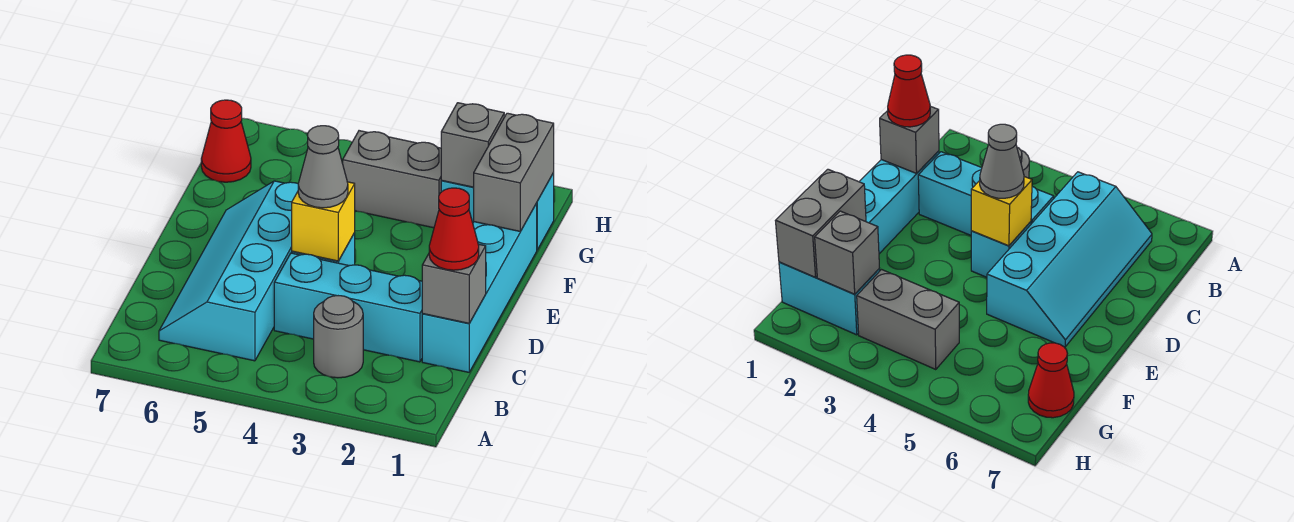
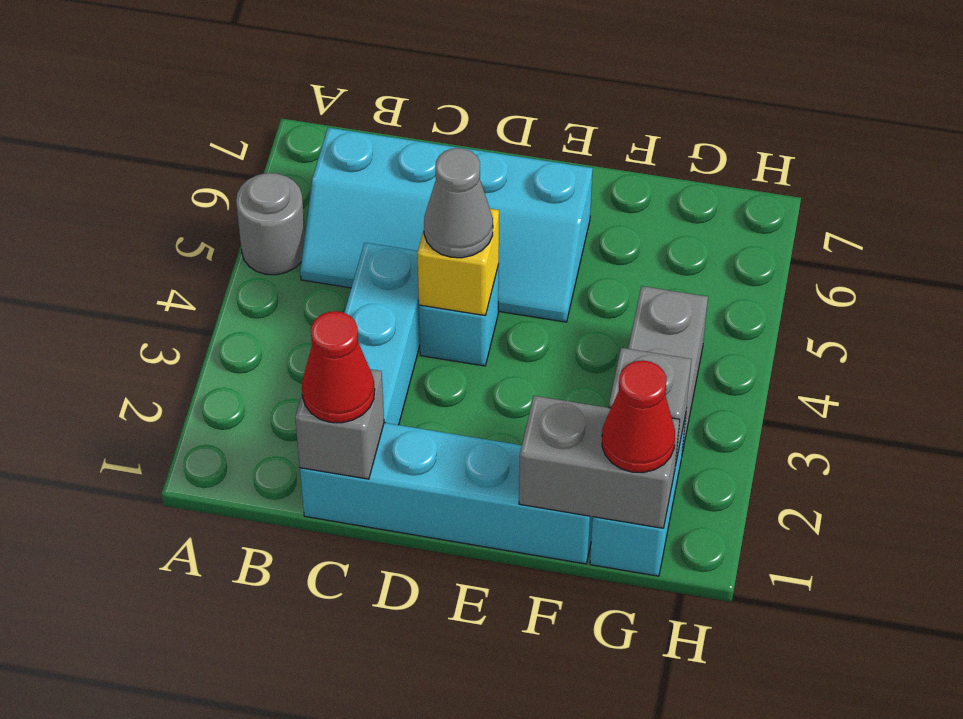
grey round brick B3 level 1 -> grey round brick A5 level 1
cyan slope B5:E6 level 1 top 5 -> cyan slope B5:E6 level 1 top 6
red cone G7 level 1 -> red cone G1 level 3

